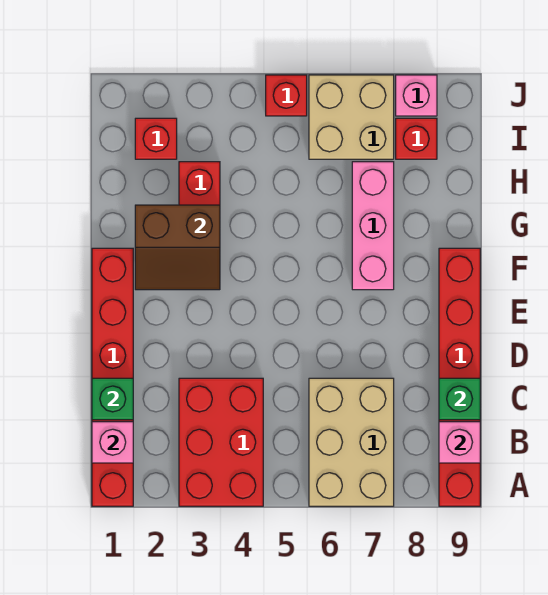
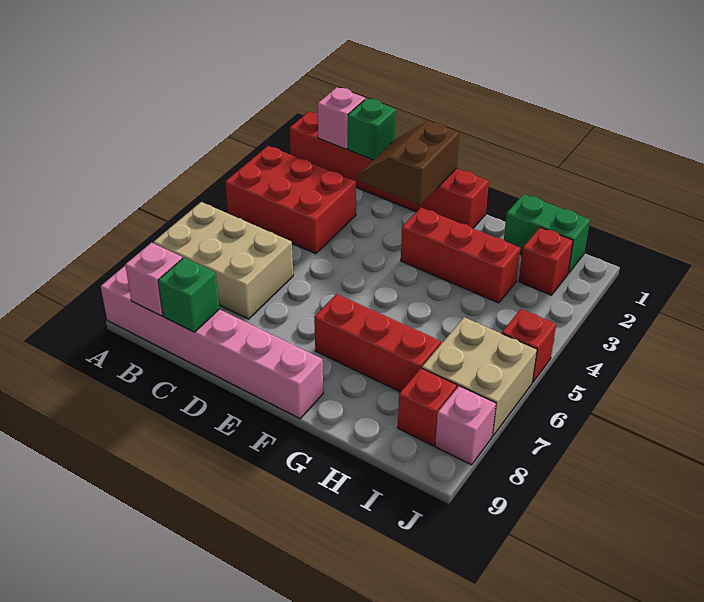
red brick A9:F9 level 1 -> pink brick A9:F9 level 1
brown slope F2:G3 level 2 top G -> brown slope D1:E2 level 2 top E
pink brick F7:H7 level 1 -> red brick F7:H7 level 1
none -> green brick H1:I1 level 1

